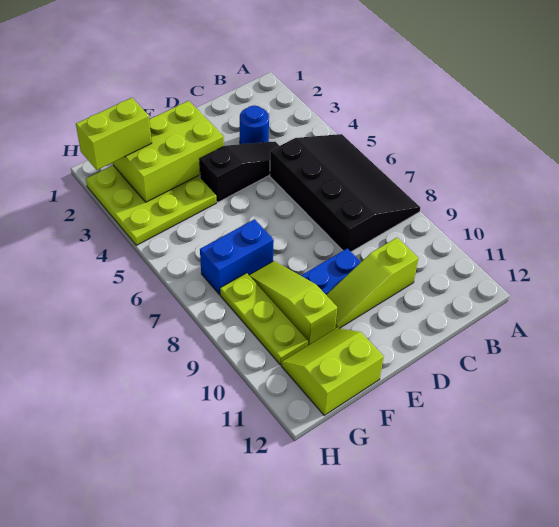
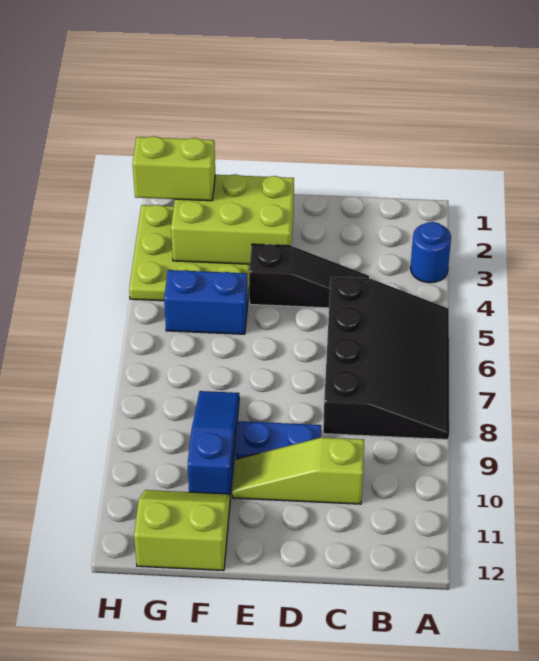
blue round brick C3 level 1 -> blue round brick A3 level 1
blue brick F7:G7 level 1 -> blue brick F5:G5 level 1
lime slope F8:F10 level 1 top 10 -> blue slope F8:F10 level 1 top 10
lime plate G8:G10 level 1 -> none

